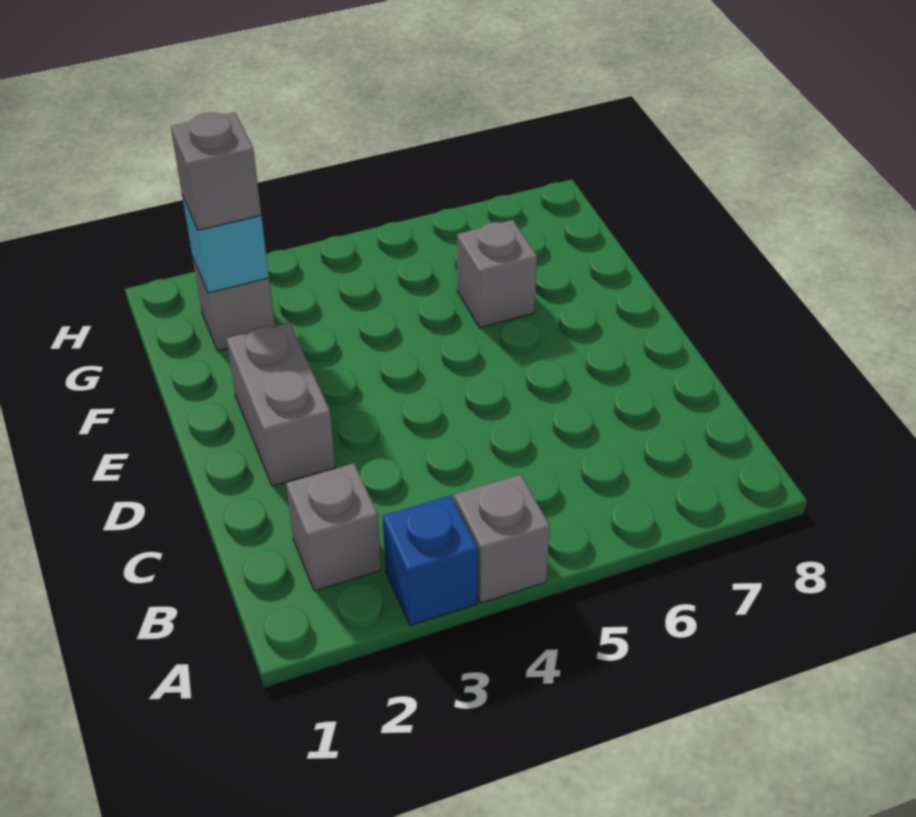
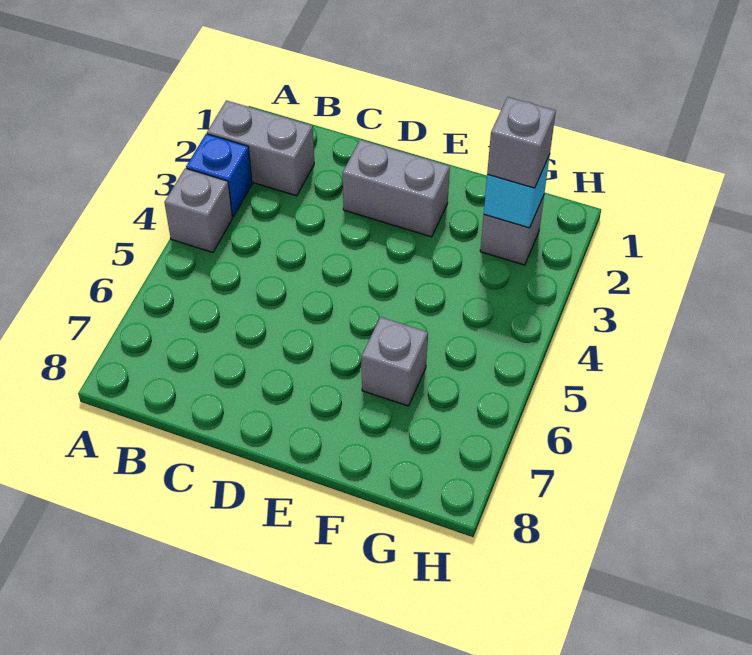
grey brick B2 level 1 -> grey brick A2:B2 level 1

